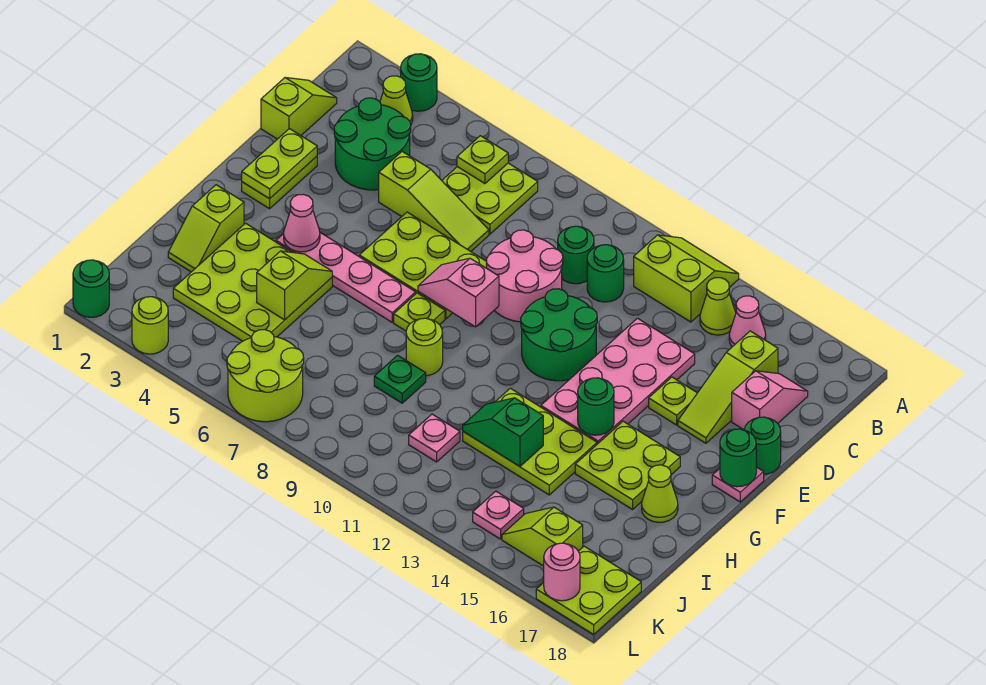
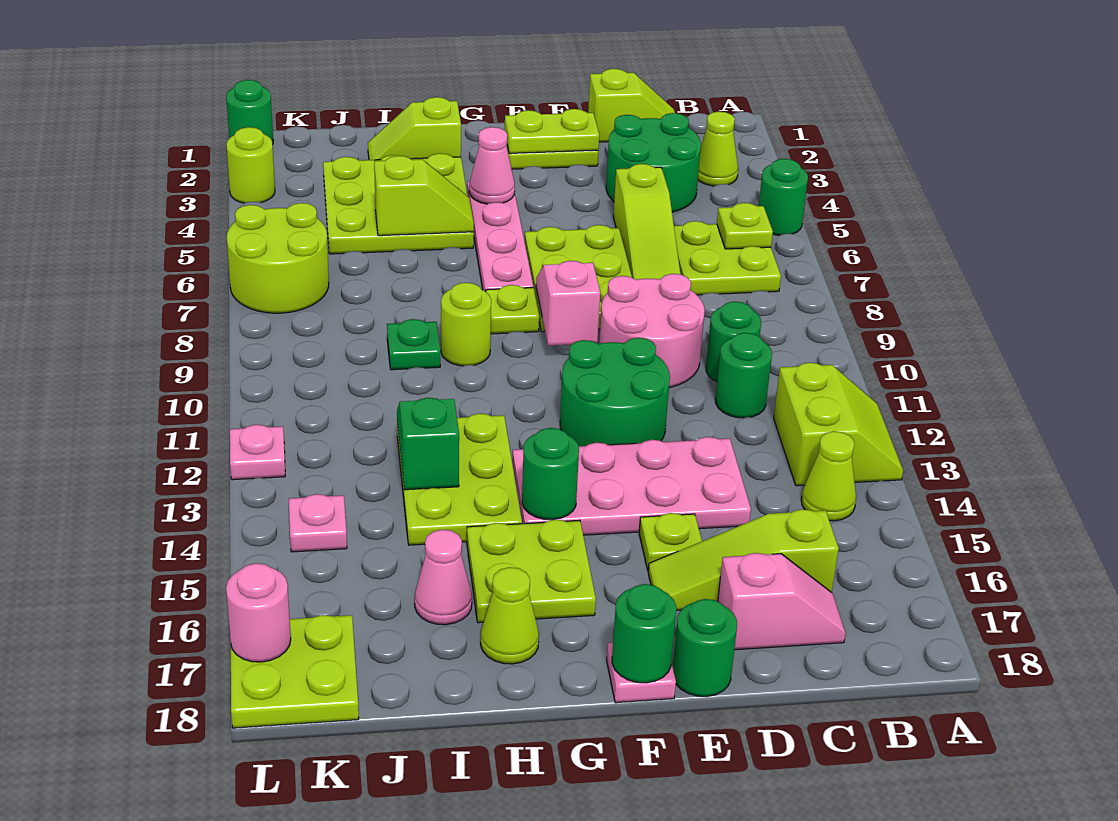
green round brick A3 level 1 -> green round brick A5 level 1
pink cone B15 level 1 -> pink cone I16 level 1
pink plate J11 level 1 -> pink plate L12 level 1
lime slope K15:K16 level 1 top 16 -> none

